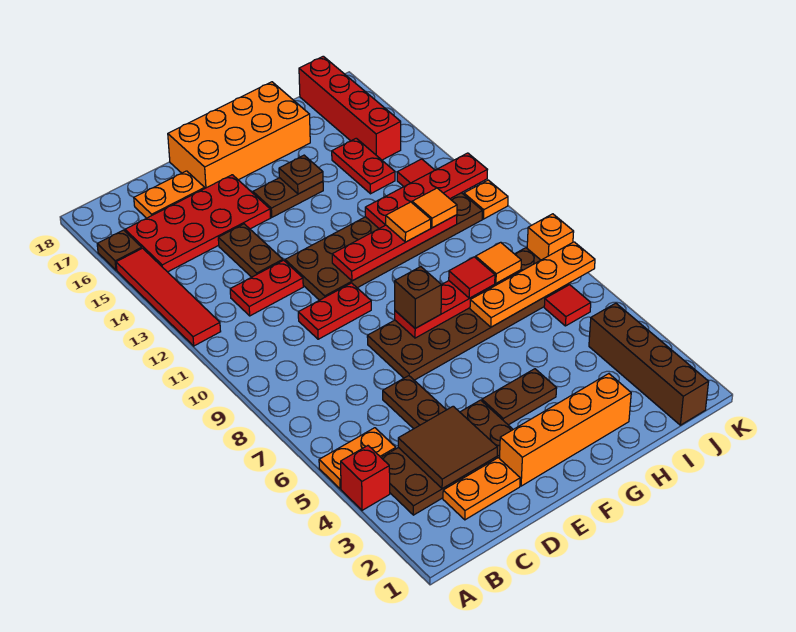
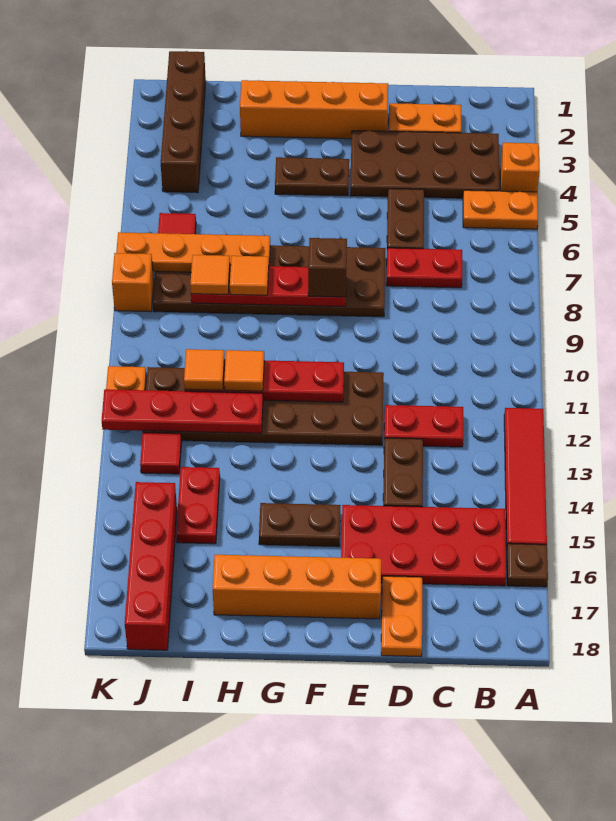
red brick A4 level 1 -> orange brick A4 level 1
brown tile C3:D4 level 2 -> none
orange plate C17:D17 level 1 -> orange plate D17:D18 level 1
red plate D10:E10 level 1 -> red plate C7:D7 level 1
orange brick E17:H18 level 1 -> orange brick E17:H17 level 1
brown plate G15 level 2 -> none
red tile H8 level 3 -> orange tile H8 level 3

